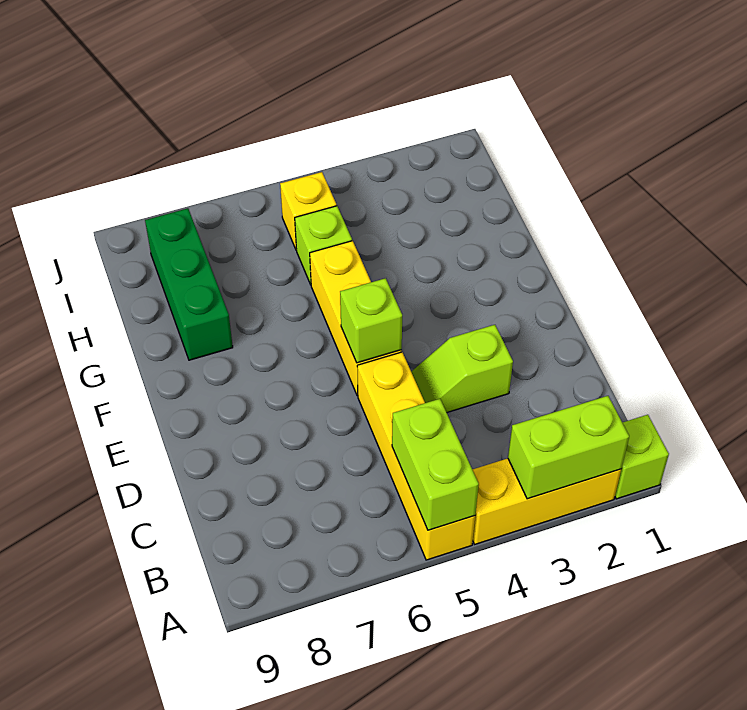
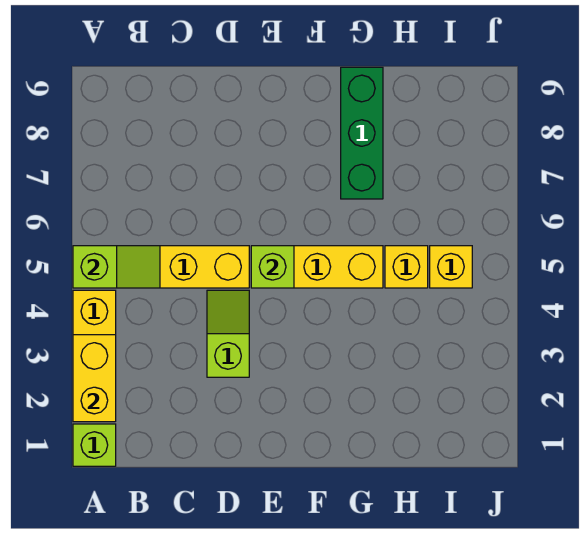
lime brick A2:A3 level 2 -> yellow brick A2:A3 level 2
lime brick A5:B5 level 2 -> lime slope A5:B5 level 2 top A
green brick G8:I8 level 1 -> green brick G7:G9 level 1
lime brick H5 level 1 -> yellow brick H5 level 1

